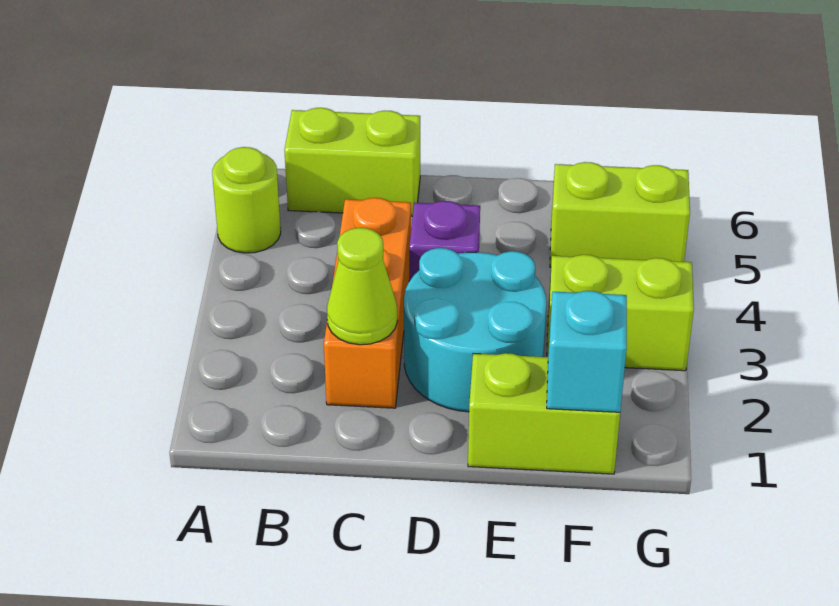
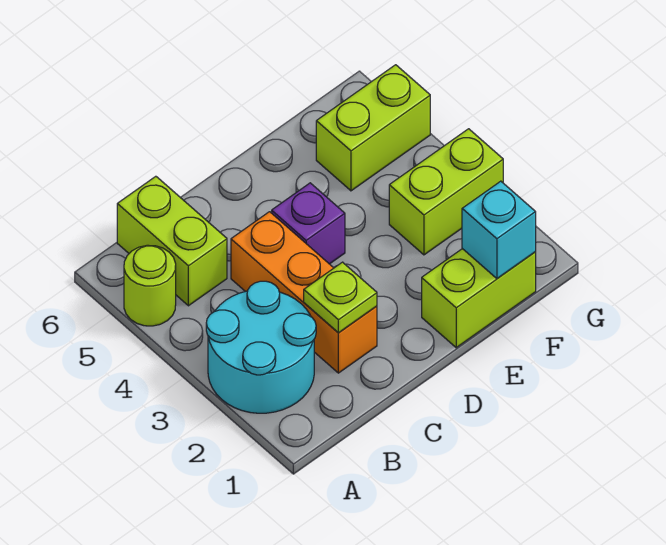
lime brick B6:C6 level 1 -> lime brick B5:B6 level 1
lime cone C2 level 2 -> lime plate C2 level 2
cyan round brick D2:E3 level 1 -> cyan round brick A2:B3 level 1

